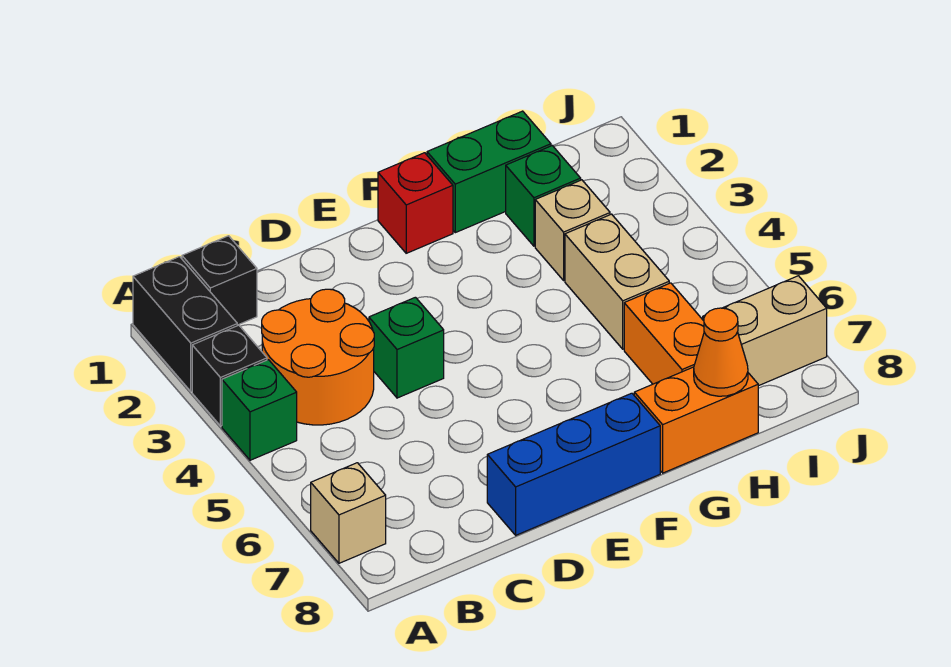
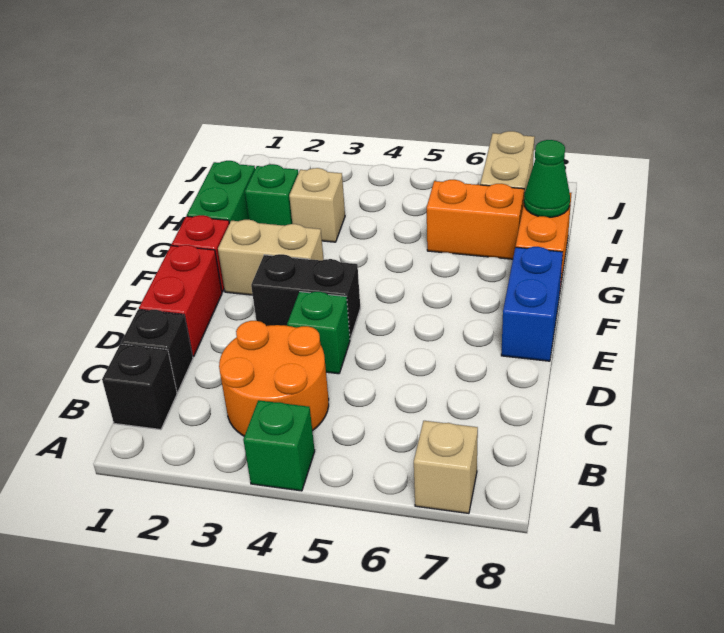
black brick A1:A2 level 1 -> black brick E3:E4 level 1
black brick A3 level 1 -> black brick C1 level 1
none -> red brick D1:E1 level 1
blue brick D8:F8 level 1 -> blue brick E8:F8 level 1
tan brick H4:H5 level 1 -> tan brick F2:F3 level 1
orange cone H8 level 2 -> green cone H8 level 2

